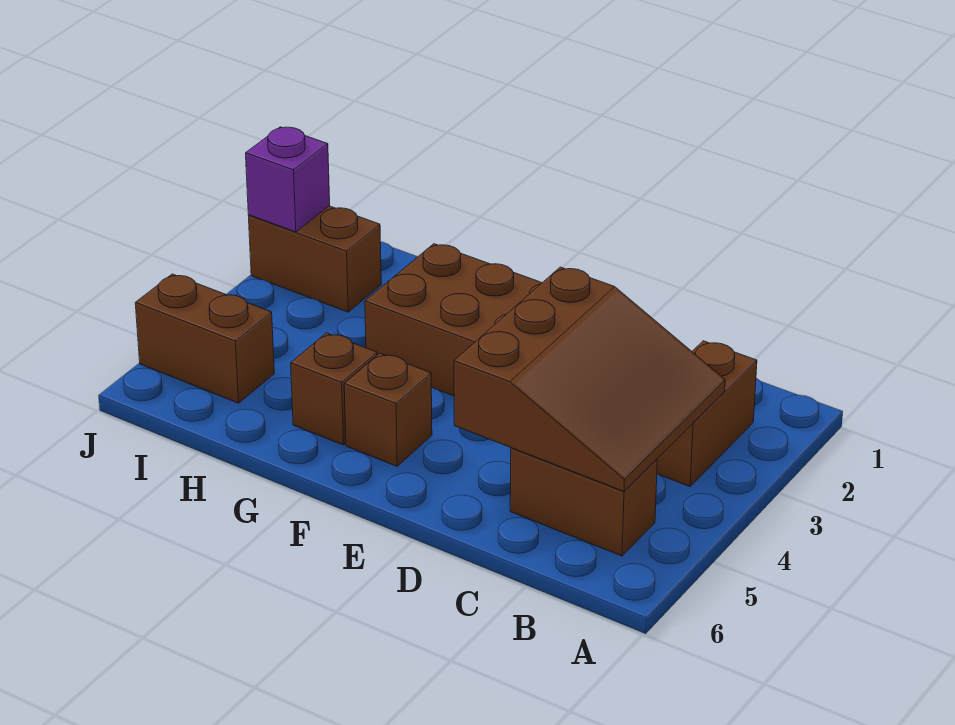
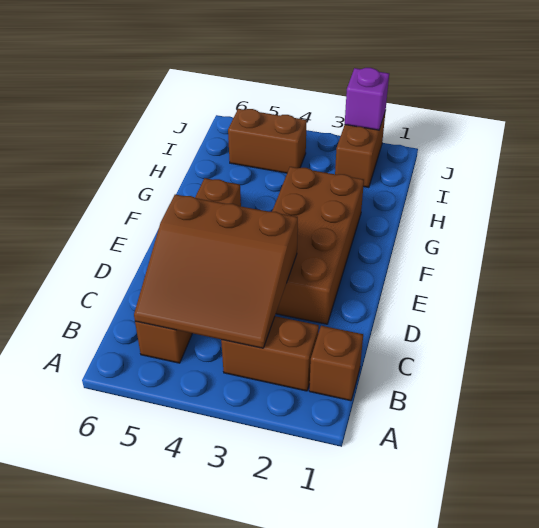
brown brick G5 level 1 -> brown brick B1 level 1
brown brick I5:J5 level 1 -> brown brick I4:I5 level 1

